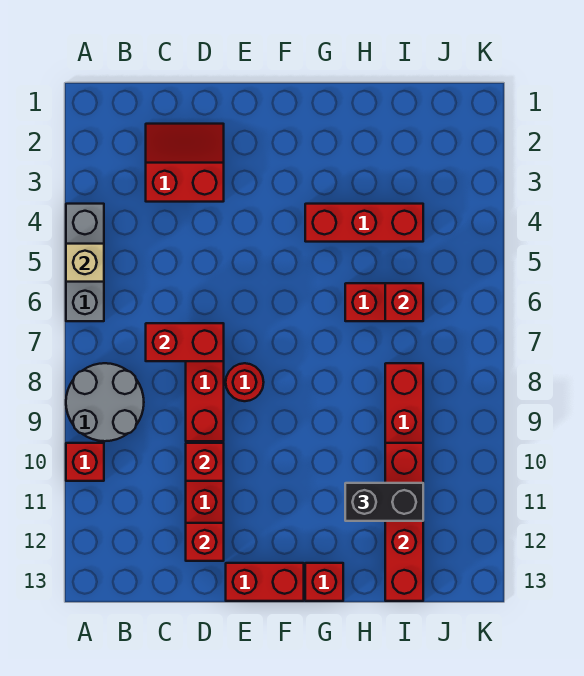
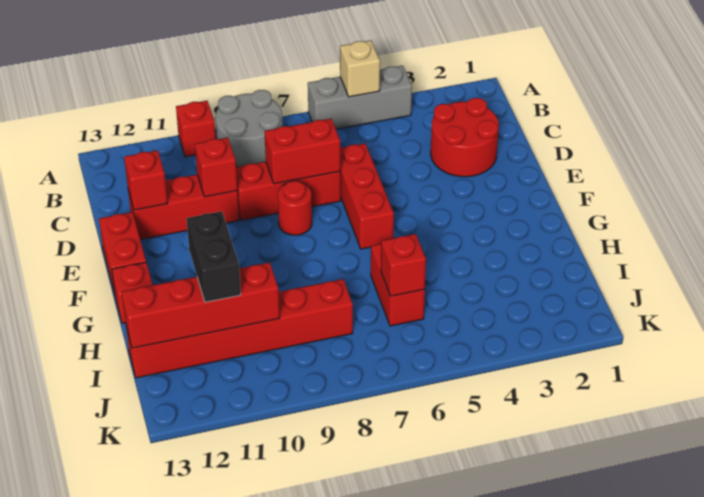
red slope C2:D3 level 1 top 3 -> red round brick C2:D3 level 1
red brick C7:D7 level 2 -> red brick D7:D8 level 2
red brick G4:I4 level 1 -> red brick D6:F6 level 1

